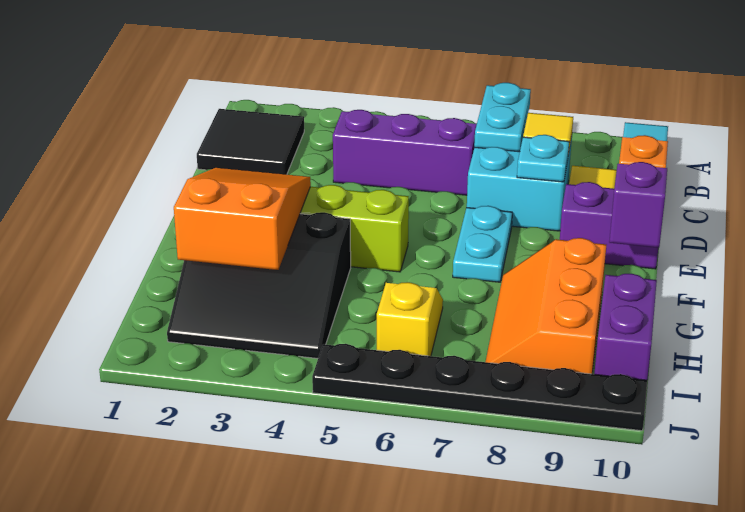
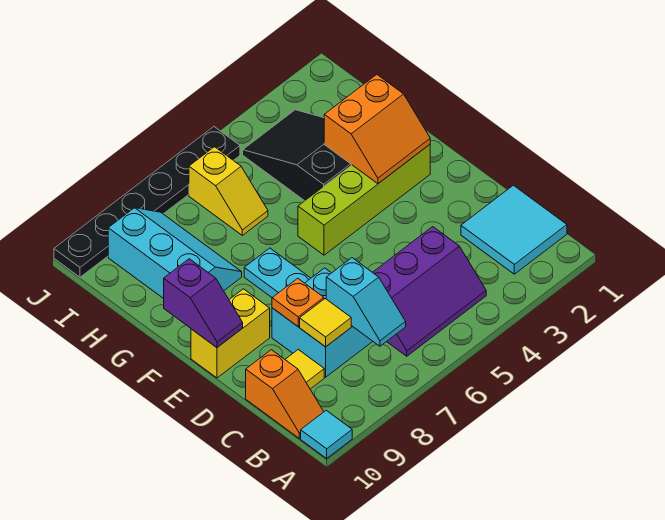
black tile B1:C2 level 1 -> cyan tile B1:C2 level 1
cyan plate B7:C7 level 2 -> cyan slope B7:C7 level 2 top C
cyan plate D8 level 2 -> orange plate D8 level 2
purple brick E9:E10 level 1 -> yellow brick E9:E10 level 1
orange slope F2:H3 level 2 top H -> orange slope F2:G3 level 2 top G
black slope G2:I4 level 1 top G -> black slope G3:I4 level 1 top G
orange slope G8:I9 level 1 top 9 -> cyan slope G8:I9 level 1 top 9
purple brick H10:I10 level 1 -> none

